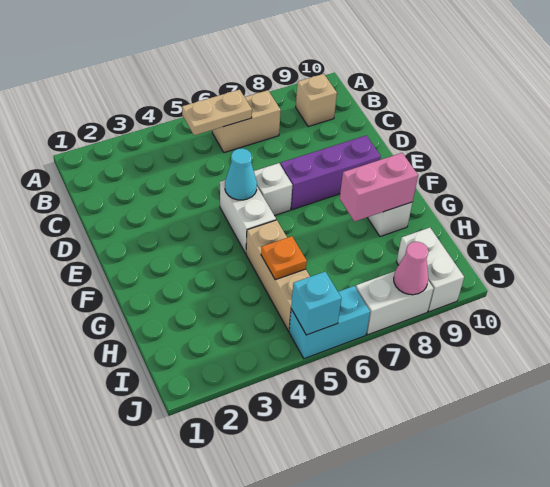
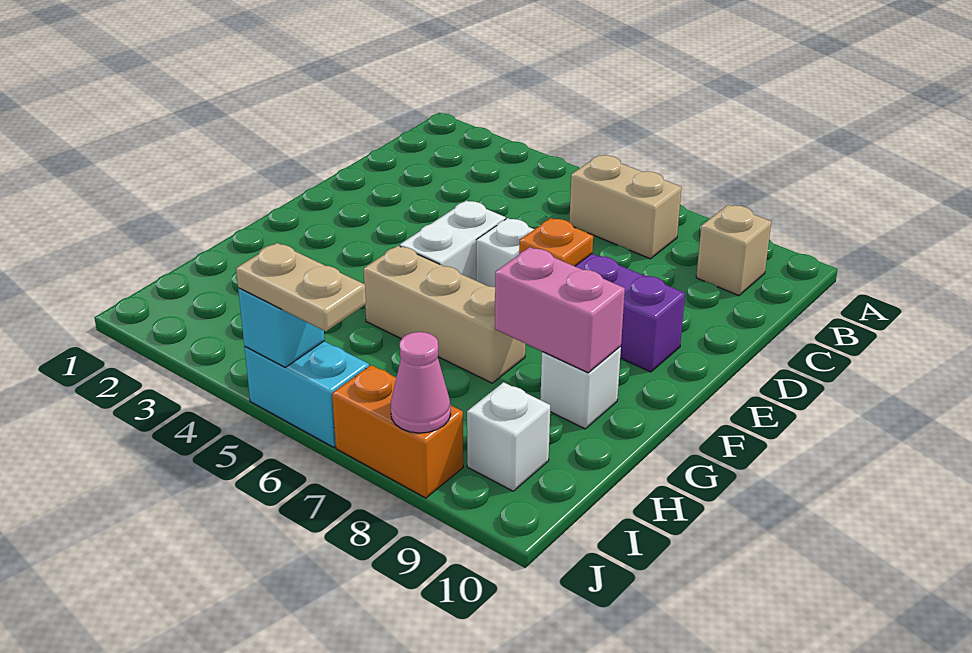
tan plate B5:B6 level 2 -> tan plate J5:J6 level 3
cyan cone E5 level 2 -> none
tan brick G5:I5 level 1 -> tan brick G5:G7 level 1
orange plate H5 level 2 -> orange plate E7 level 2
white brick I9:J9 level 1 -> white brick I9 level 1
white brick J7:J8 level 1 -> orange brick J7:J8 level 1

